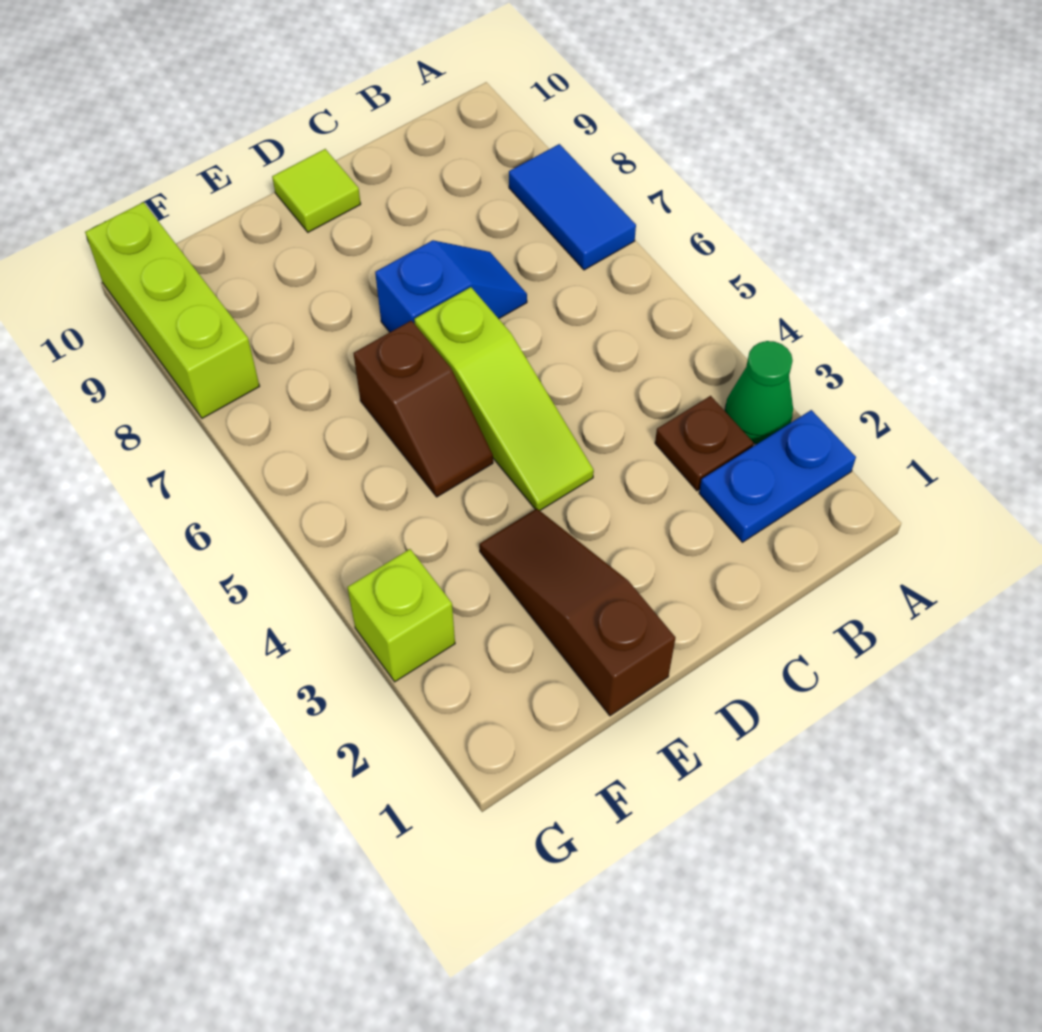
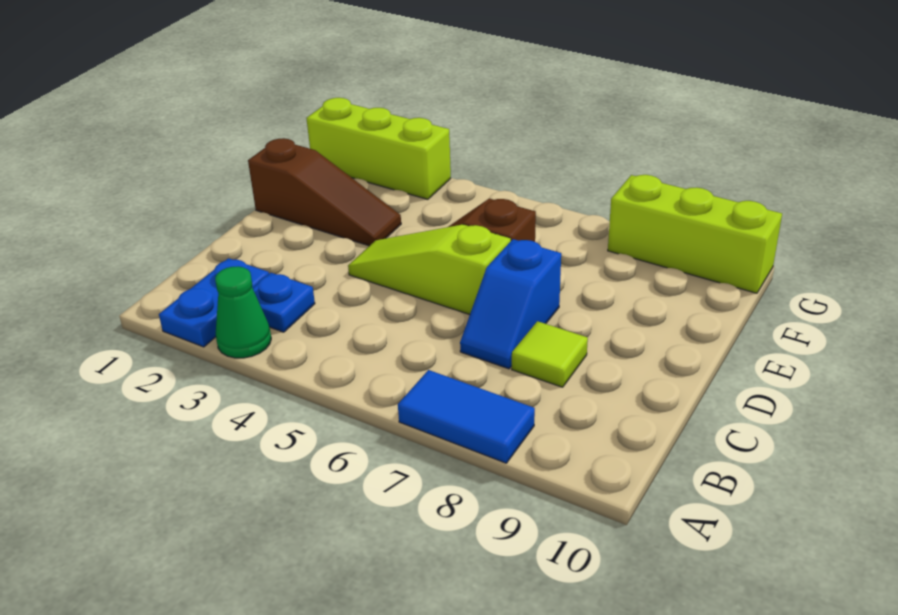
brown plate B3 level 1 -> blue plate B3 level 1
lime tile D10 level 1 -> lime tile C8 level 1
lime brick G3 level 1 -> lime brick G1:G3 level 1

